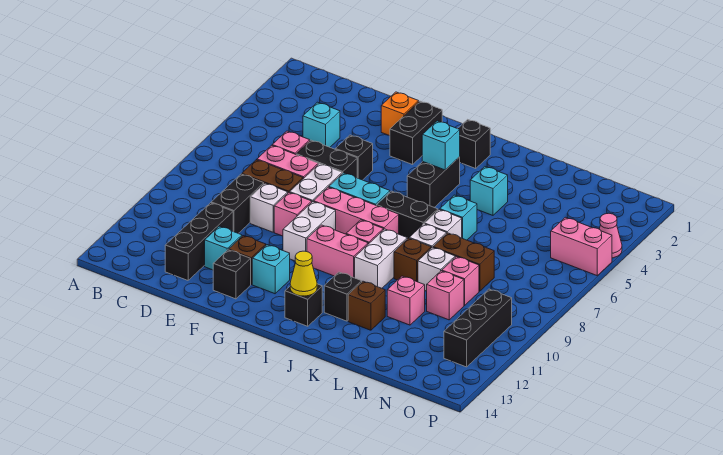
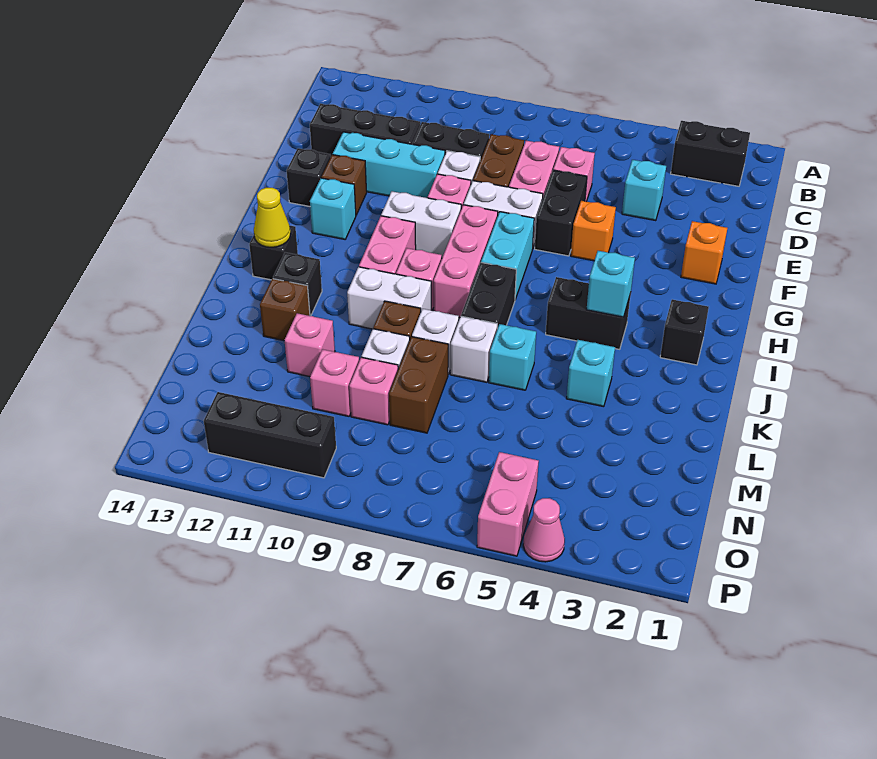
cyan brick E12 level 1 -> cyan brick E10:E12 level 1
black brick F5 level 1 -> orange brick F5 level 1
black brick G2:G3 level 1 -> black brick B2:B3 level 1

